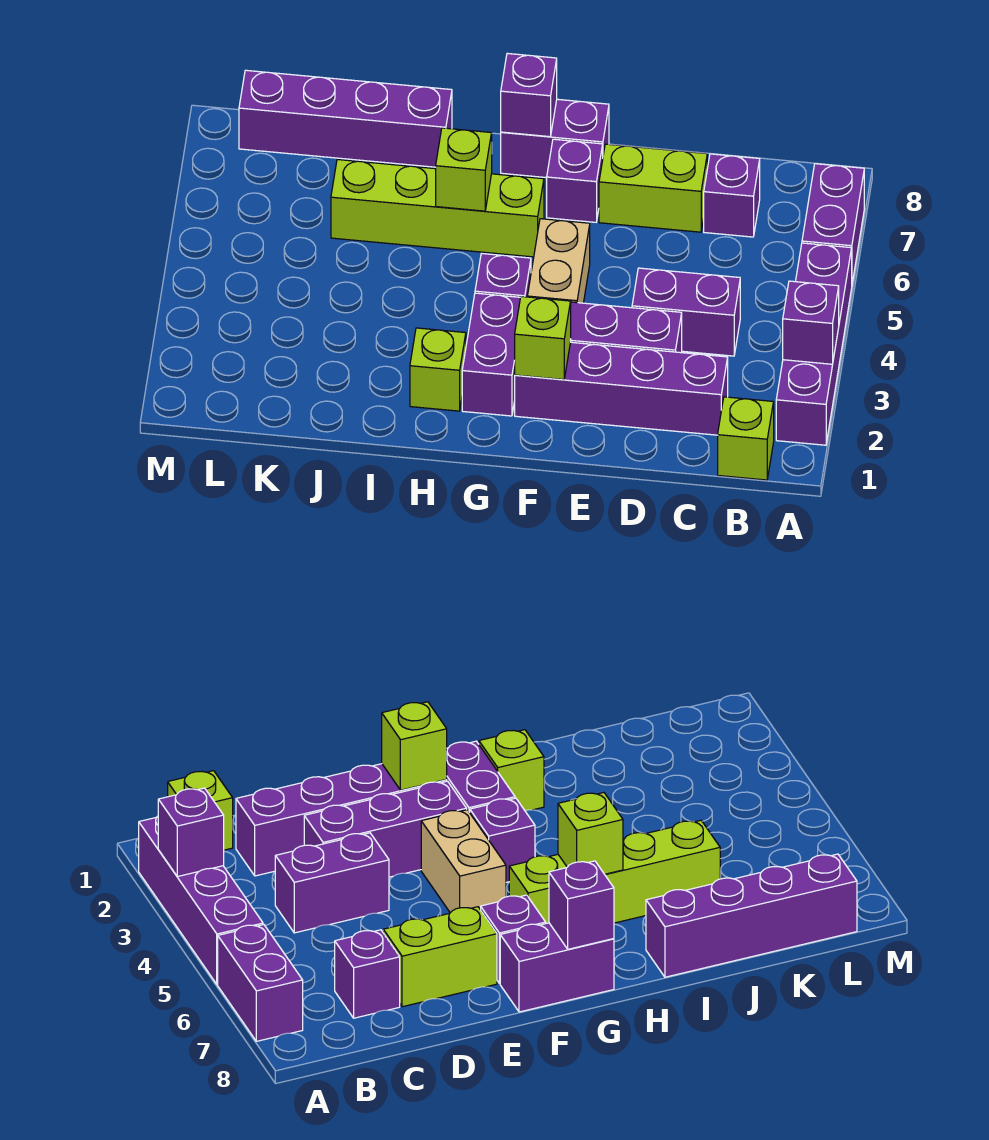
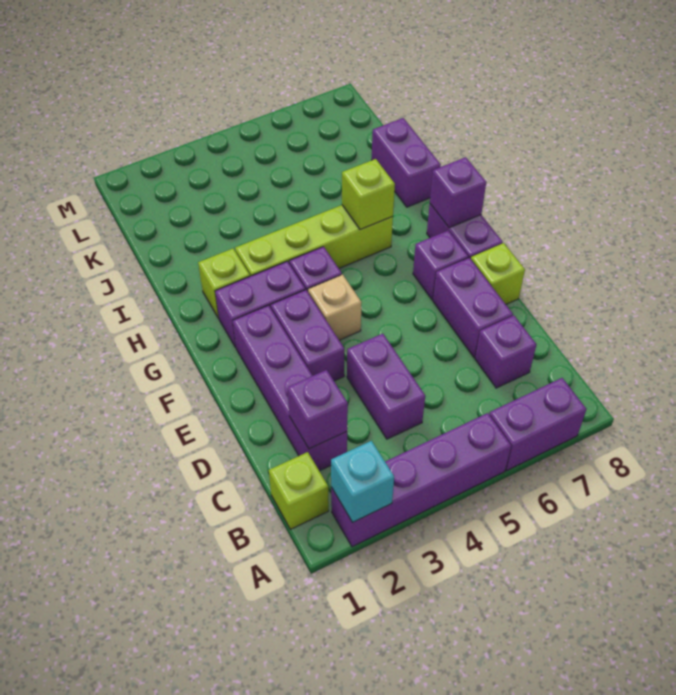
none -> cyan brick A2 level 2
purple brick A3 level 2 -> purple brick C2 level 2
purple brick D3:F3 level 1 -> purple brick E3:F3 level 1
lime brick D7:E7 level 1 -> purple brick D7:E7 level 1
lime brick F2 level 2 -> lime brick E8 level 1
tan brick F4:F5 level 1 -> tan brick F4 level 1
lime brick G6:J6 level 1 -> lime brick H3:H6 level 1
purple brick I8:L8 level 1 -> purple brick I8:J8 level 1

